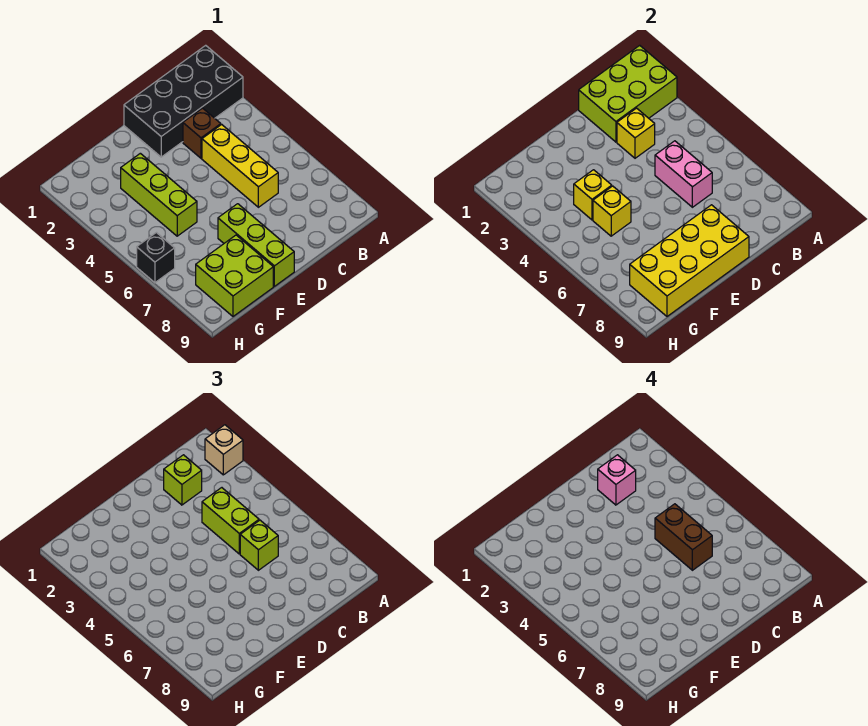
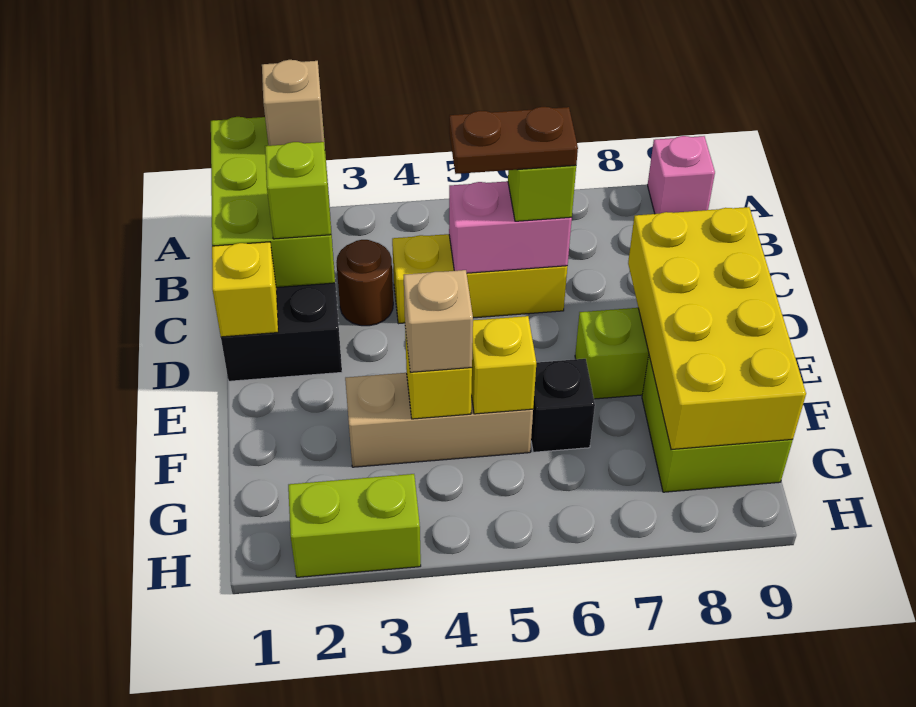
pink brick C2 level 4 -> pink brick A9 level 1
brown brick C3 level 1 -> brown round brick C3 level 1
yellow brick C3 level 2 -> yellow brick D1 level 2
lime brick C4:C5 level 3 -> lime brick H2:H3 level 1
brown brick C5:C6 level 4 -> brown plate C5:C6 level 4
lime brick F3:F5 level 1 -> tan brick F3:F5 level 1
none -> tan brick F4 level 3
black brick H6 level 1 -> black brick F6 level 1

